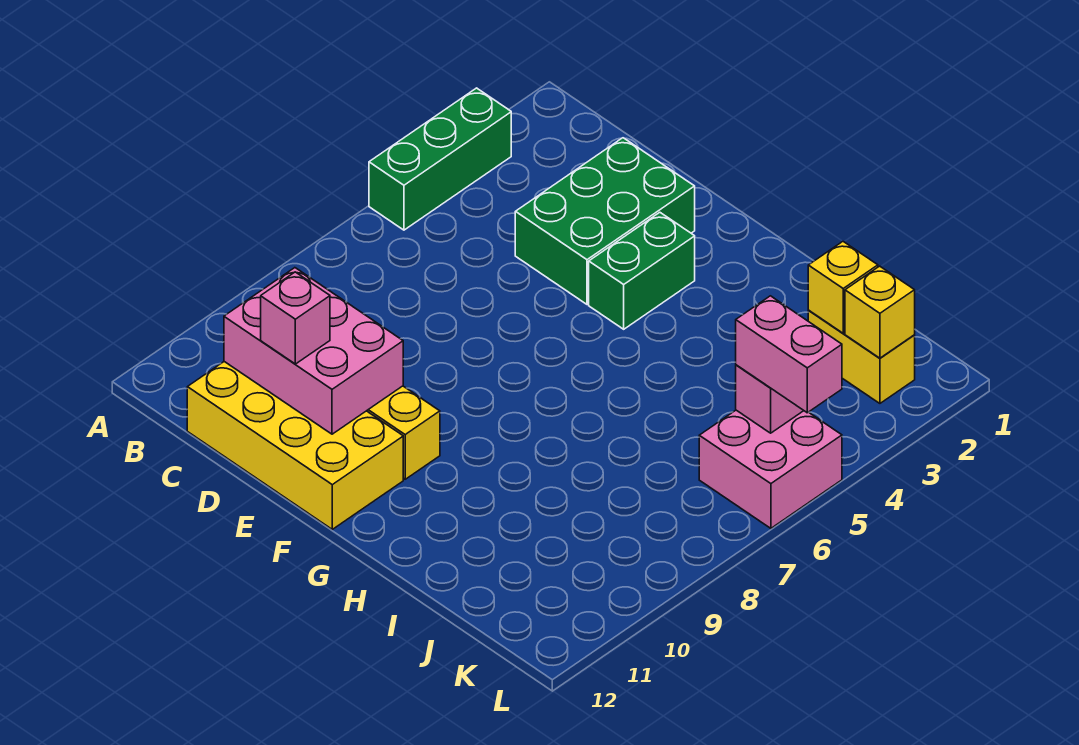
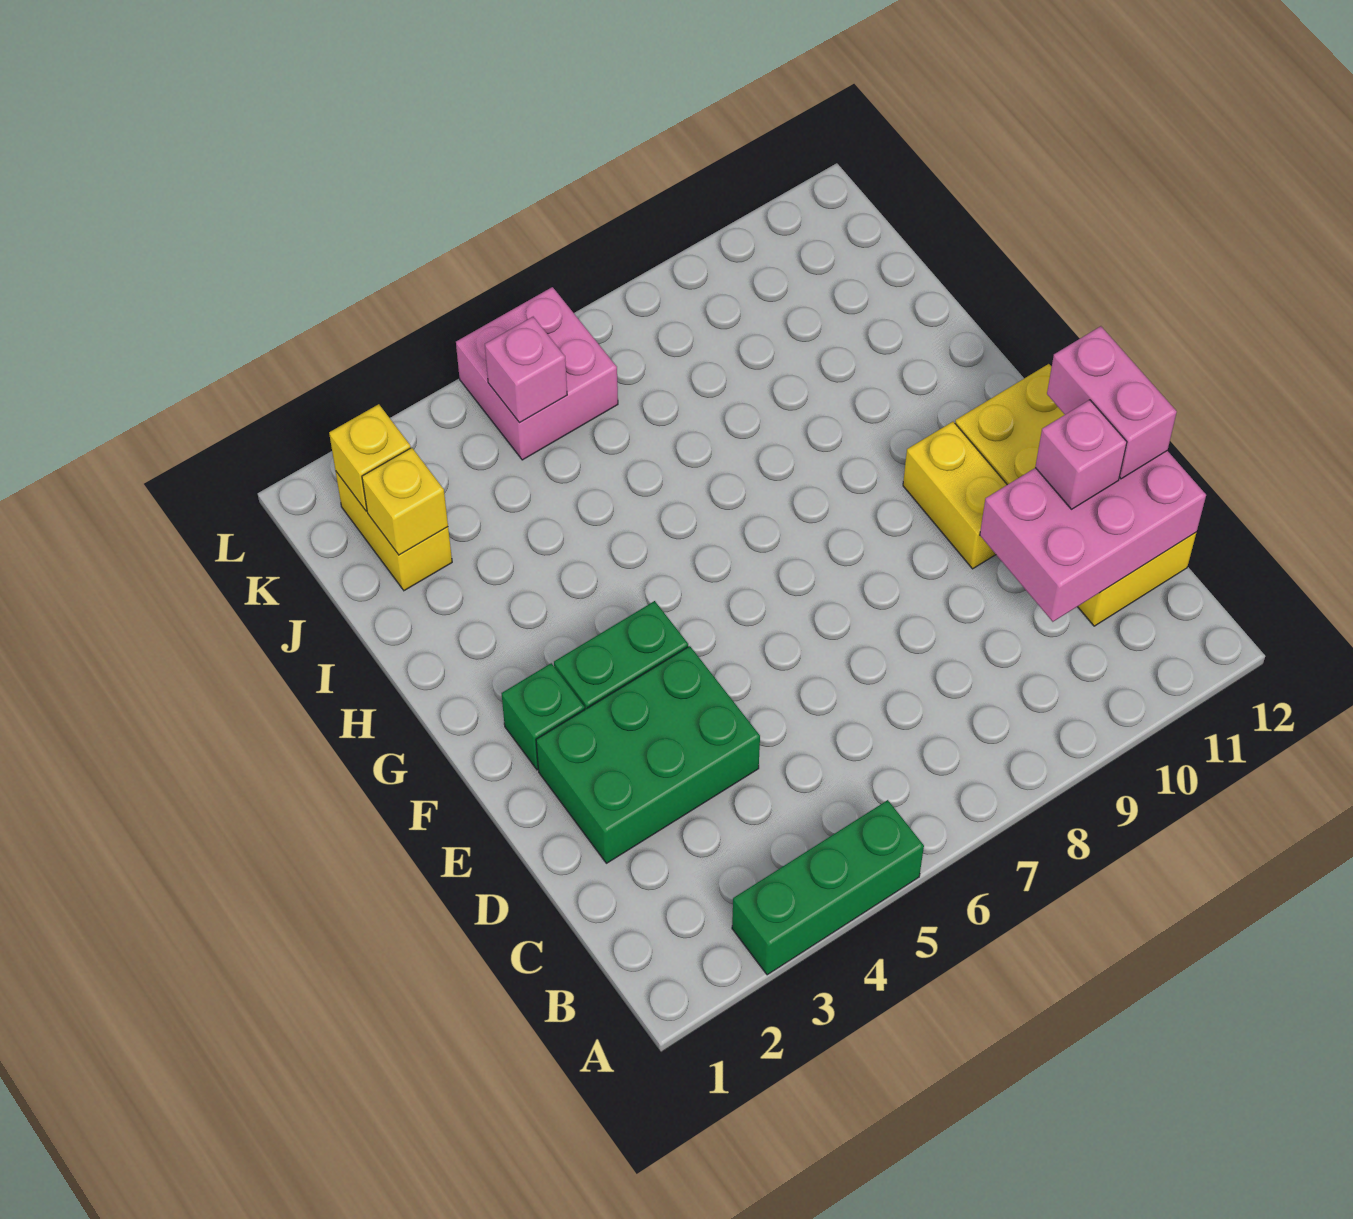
pink brick C10:E11 level 2 -> pink brick C10:D12 level 2
none -> green brick F2 level 1
pink brick K5:L5 level 3 -> pink brick D12:E12 level 3

